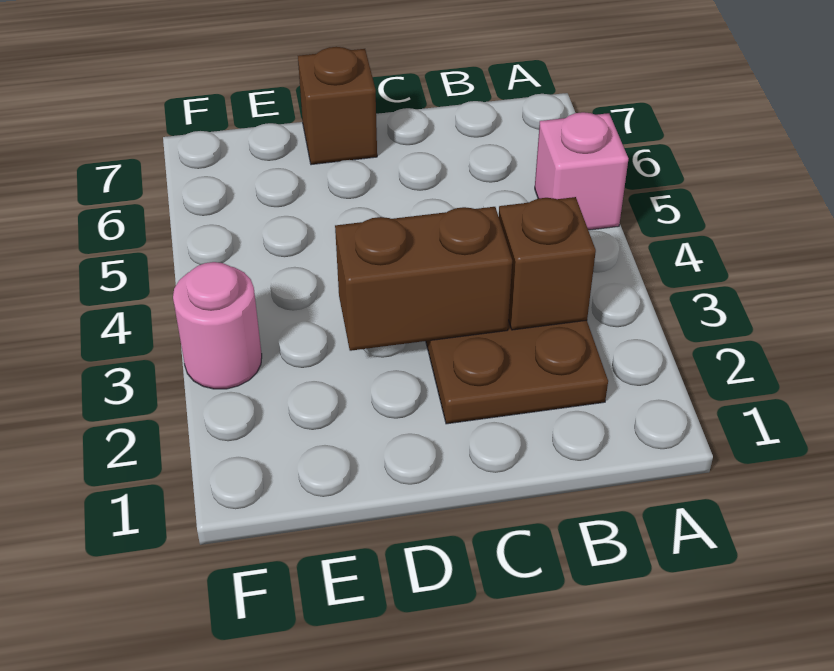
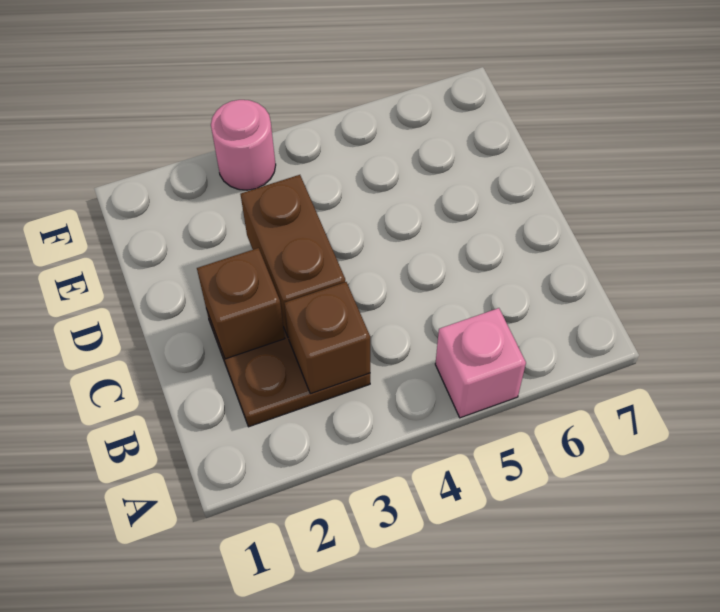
brown brick D7 level 1 -> brown brick C2 level 2

